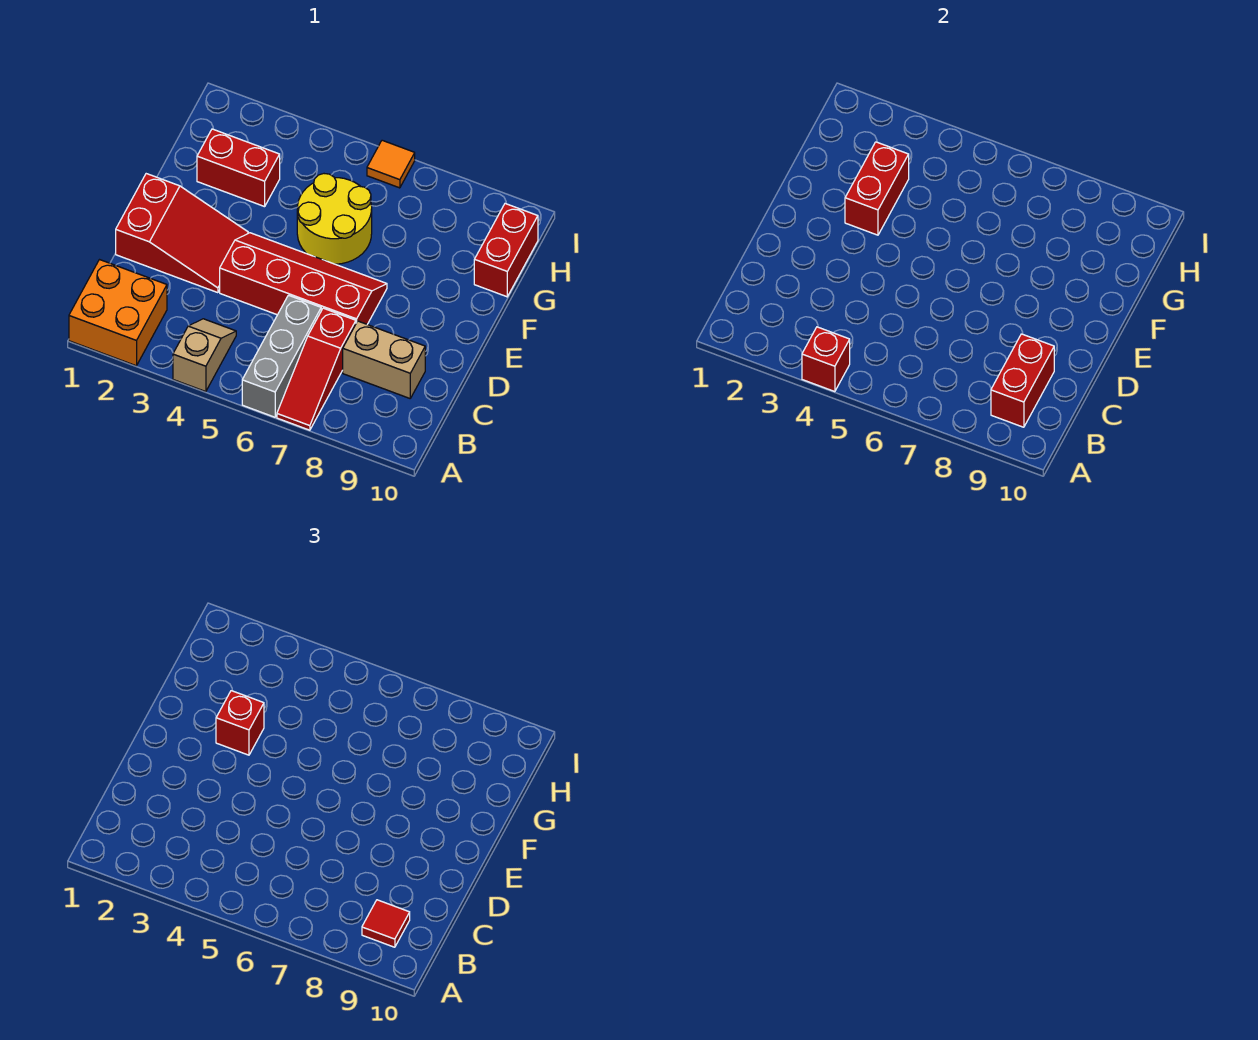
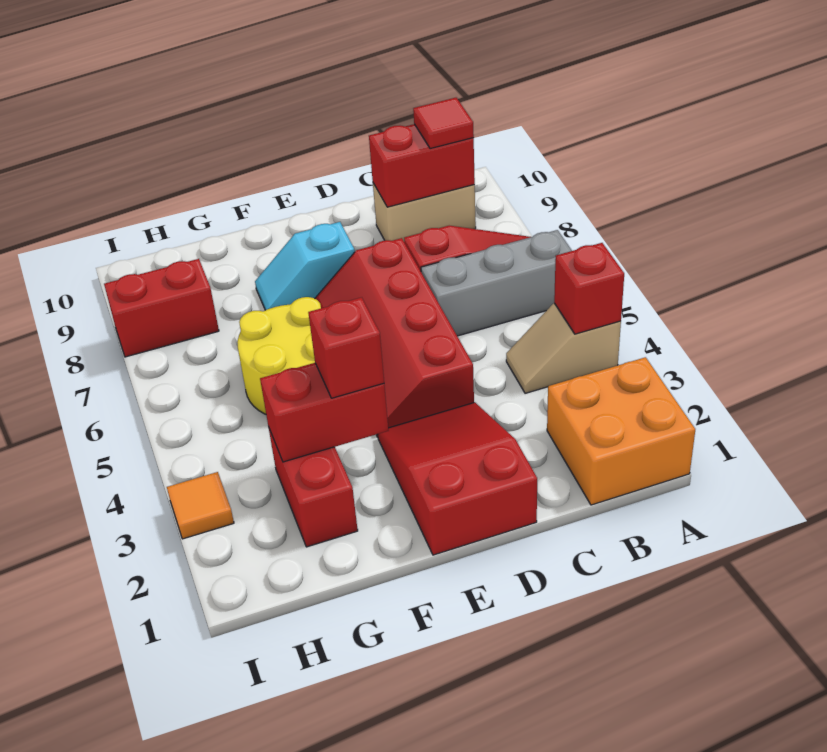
tan brick C8:C9 level 1 -> tan brick B9:C9 level 1
none -> cyan slope E8:F8 level 1 top E
red brick G10:H10 level 1 -> red brick H8:I8 level 1
orange tile I6 level 1 -> orange tile I3 level 1

